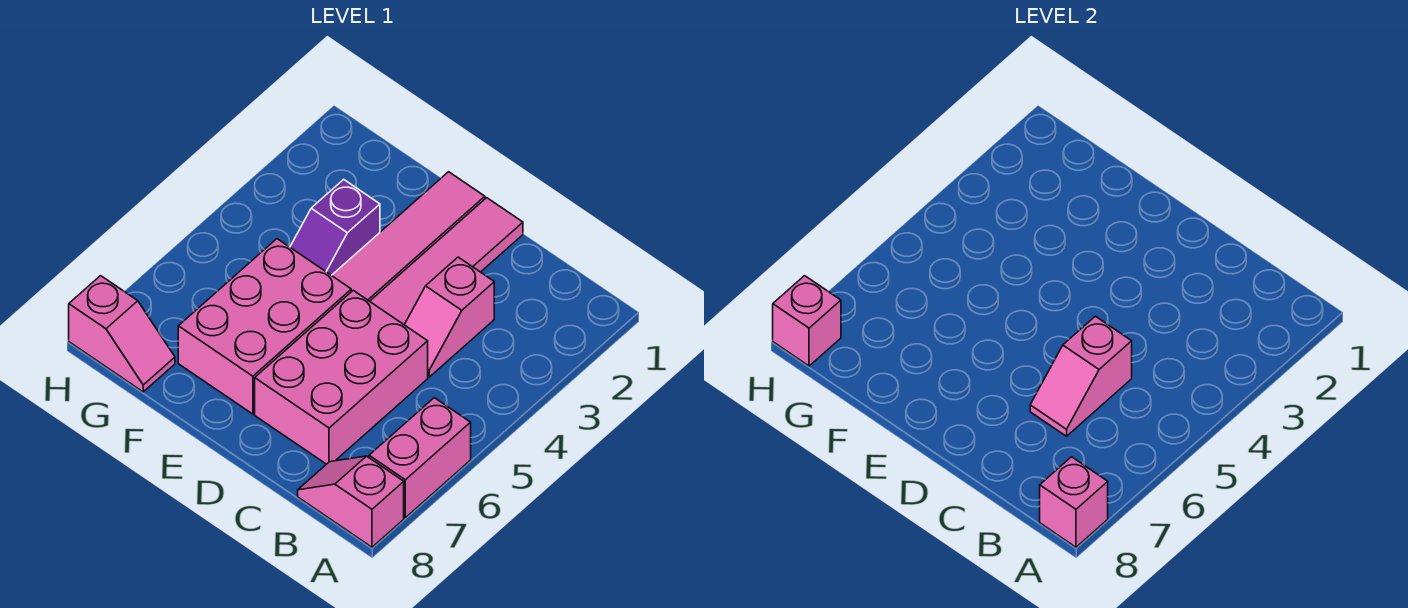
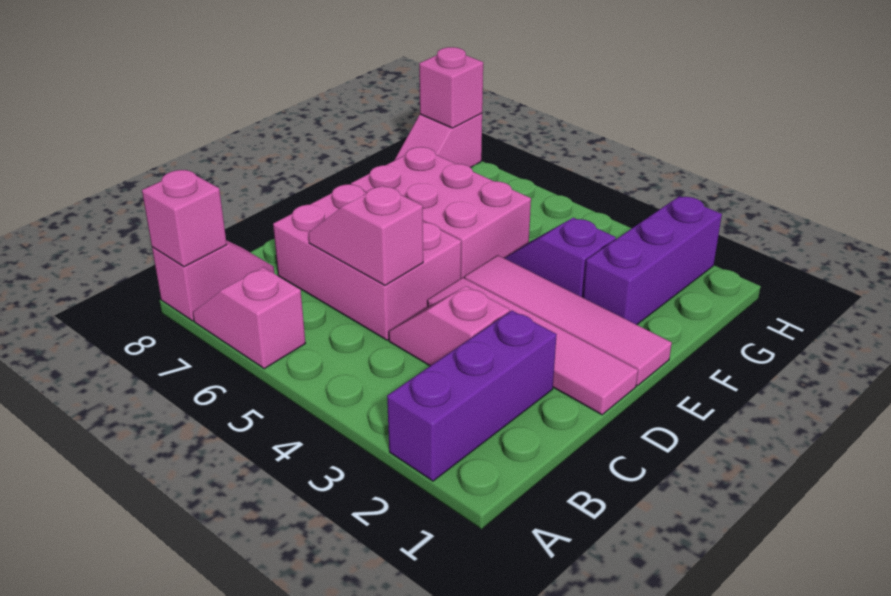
none -> purple brick A2:C2 level 1
pink brick A6:A7 level 1 -> pink slope A6:A7 level 1 top 6
none -> purple brick F2:H2 level 1

